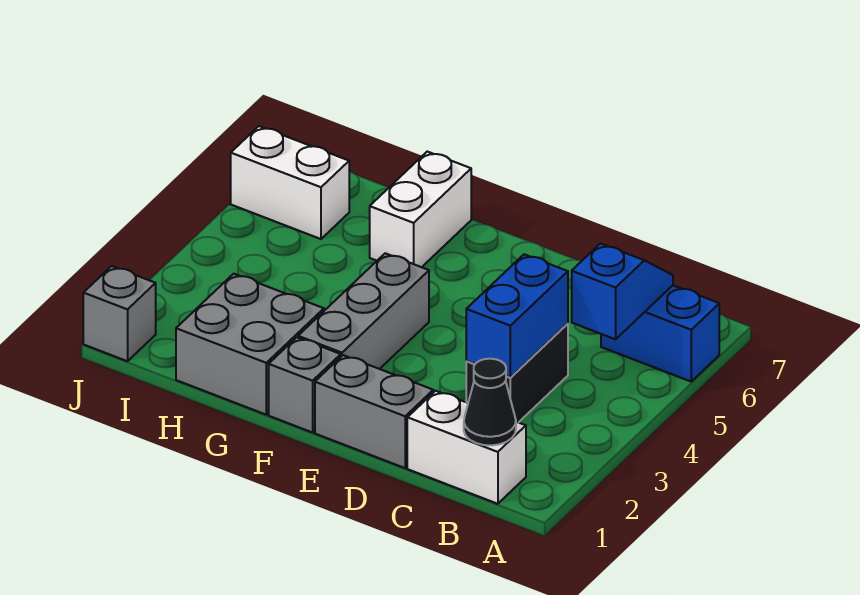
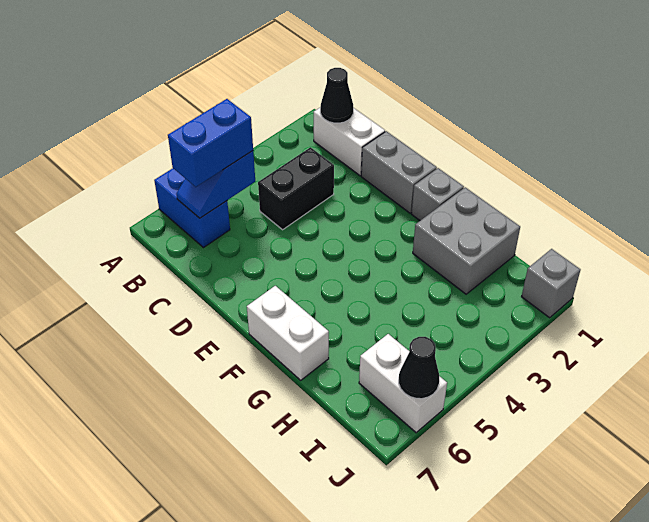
blue brick C3:C4 level 2 -> blue brick B5:B6 level 3
grey brick F2:F4 level 1 -> none
white brick G6:G7 level 1 -> white brick F7:G7 level 1
none -> black cone J6 level 2

